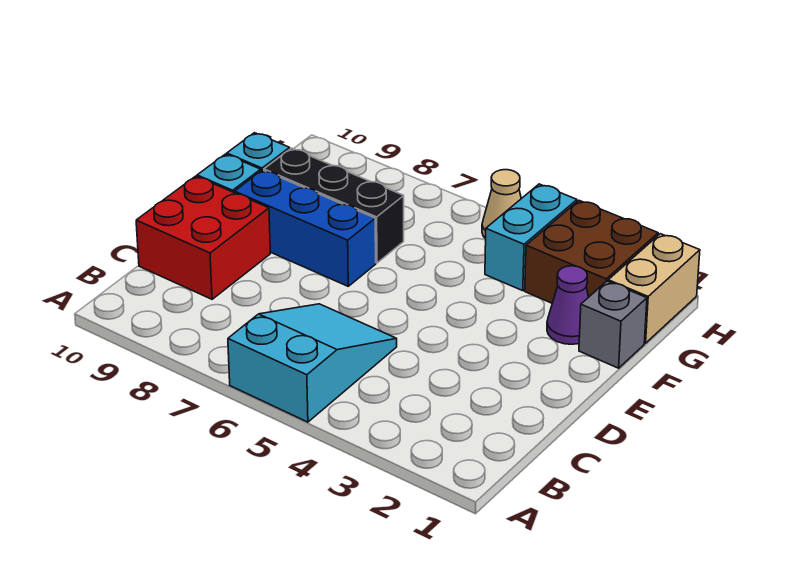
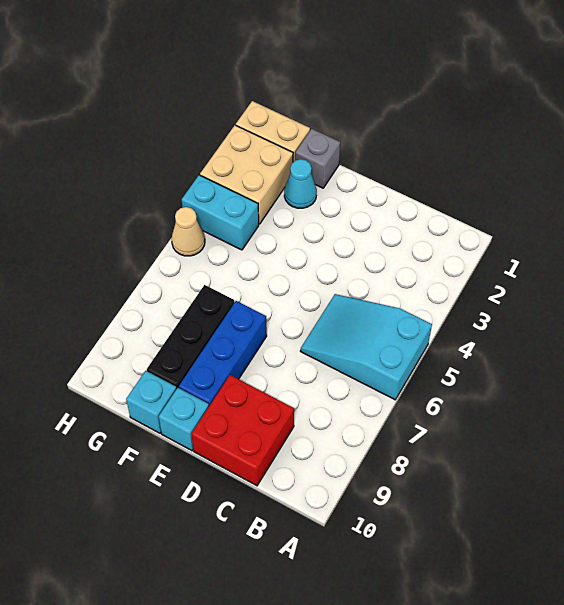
purple cone F2 level 1 -> cyan cone F2 level 1
brown brick G2:H3 level 1 -> tan brick G2:H3 level 1

